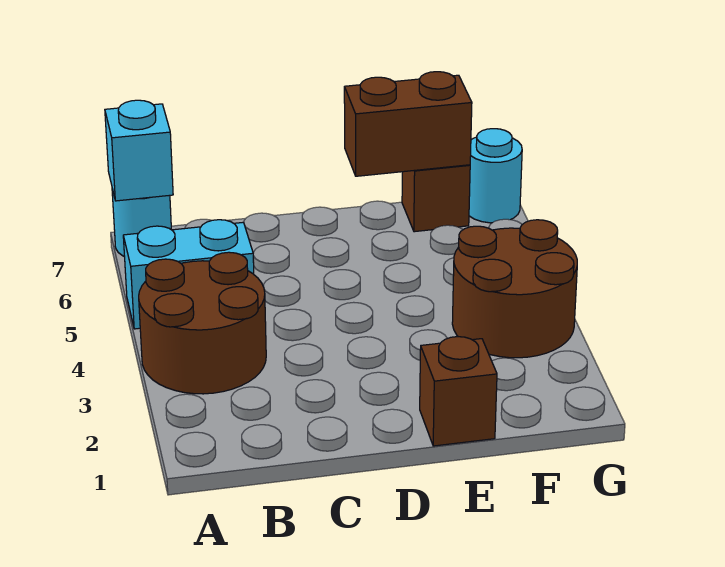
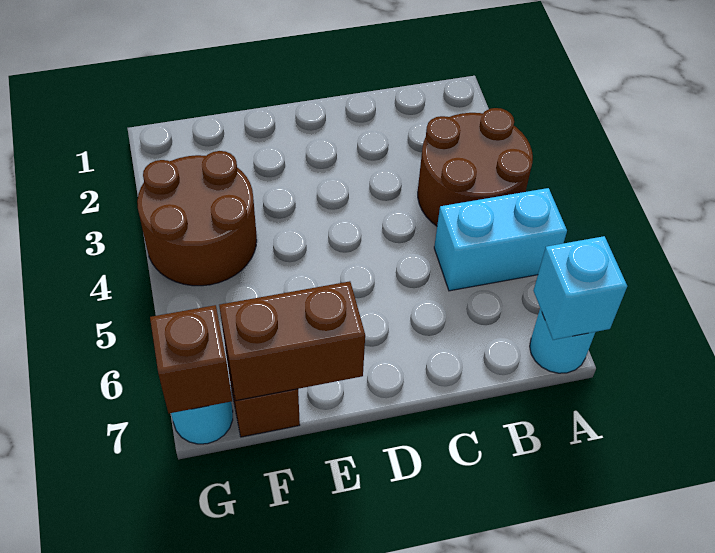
brown brick E1 level 1 -> brown brick G7 level 2

